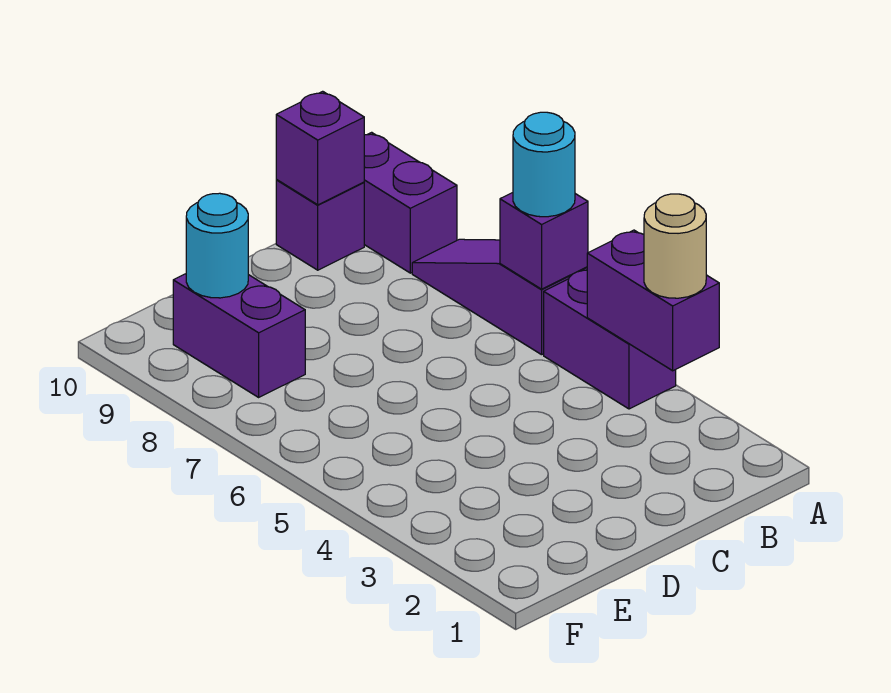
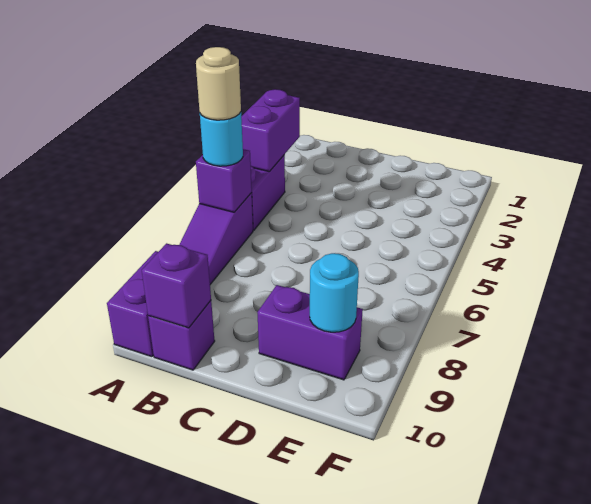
tan round brick A3 level 3 -> tan round brick A6 level 4
purple brick E8:E9 level 1 -> purple brick D9:E9 level 1

